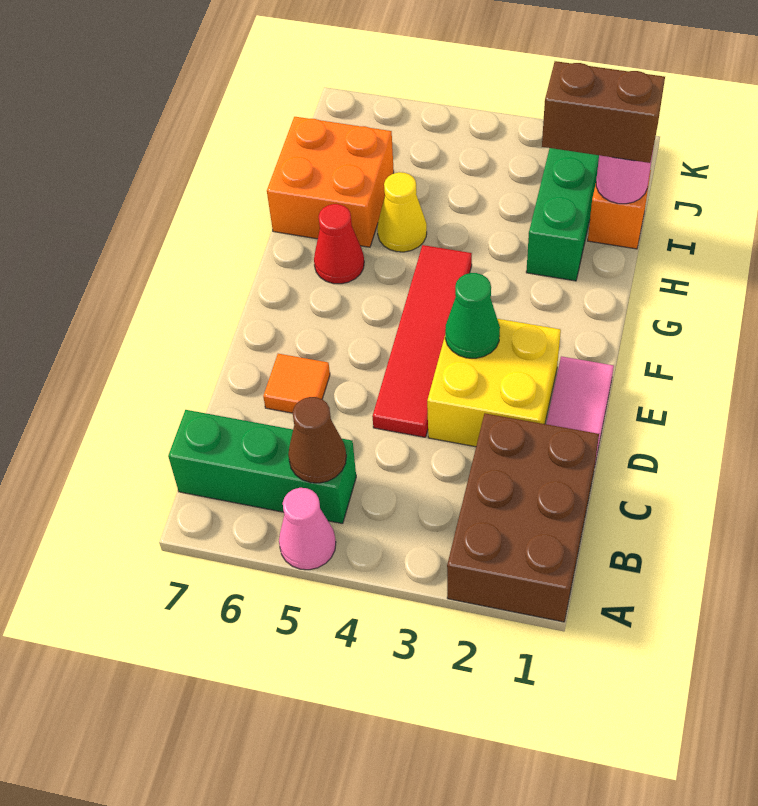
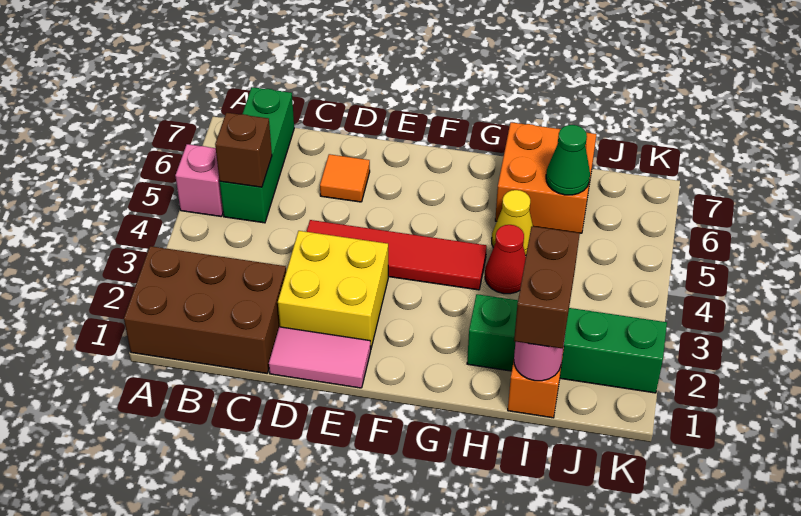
pink cone A5 level 1 -> pink brick A5 level 1
brown cone B5 level 2 -> brown brick B5 level 2
green cone E3 level 2 -> green cone I6 level 2
red cone G6 level 1 -> red cone H4 level 1

